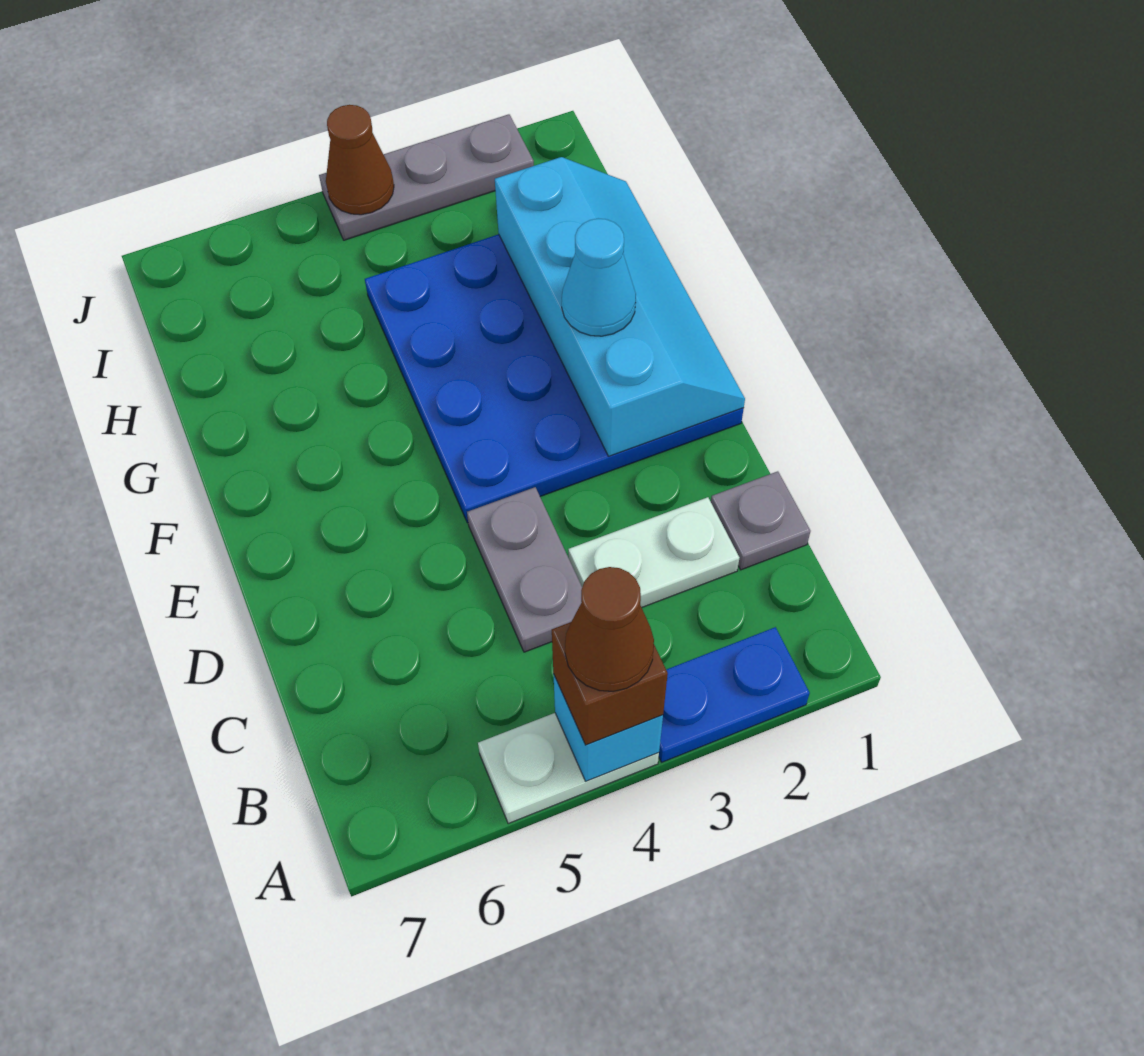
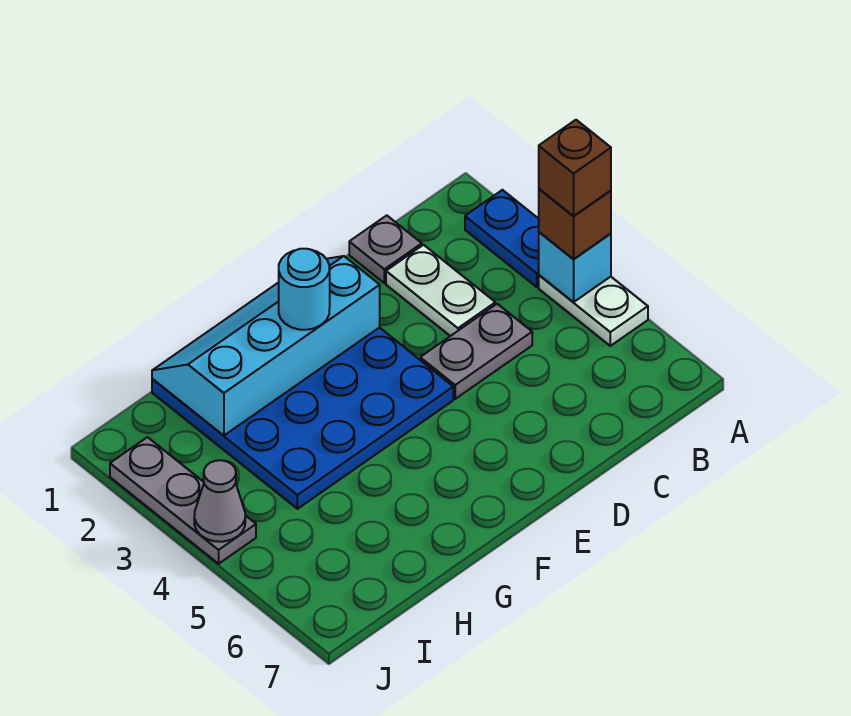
brown cone A4 level 4 -> brown brick A4 level 4
cyan cone F2 level 3 -> cyan round brick F2 level 3
brown cone J4 level 2 -> grey cone J4 level 2

